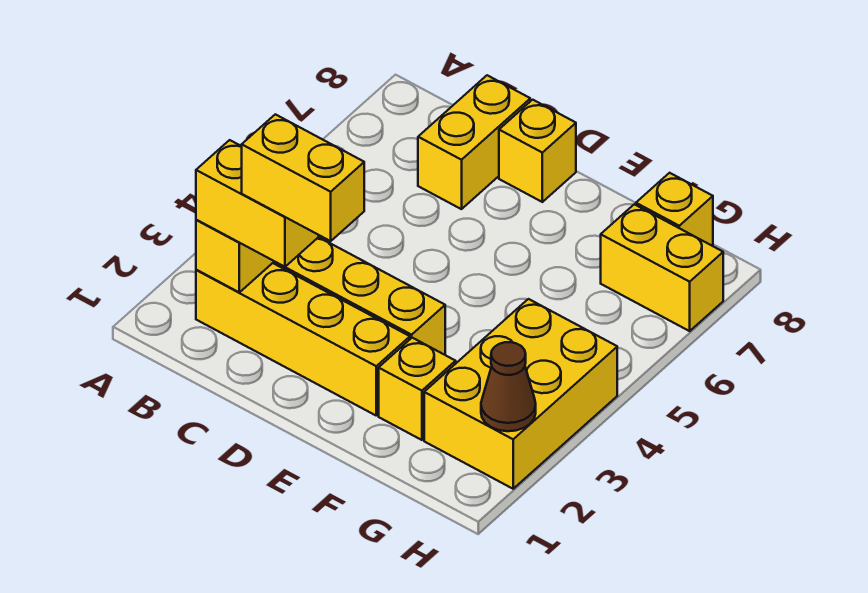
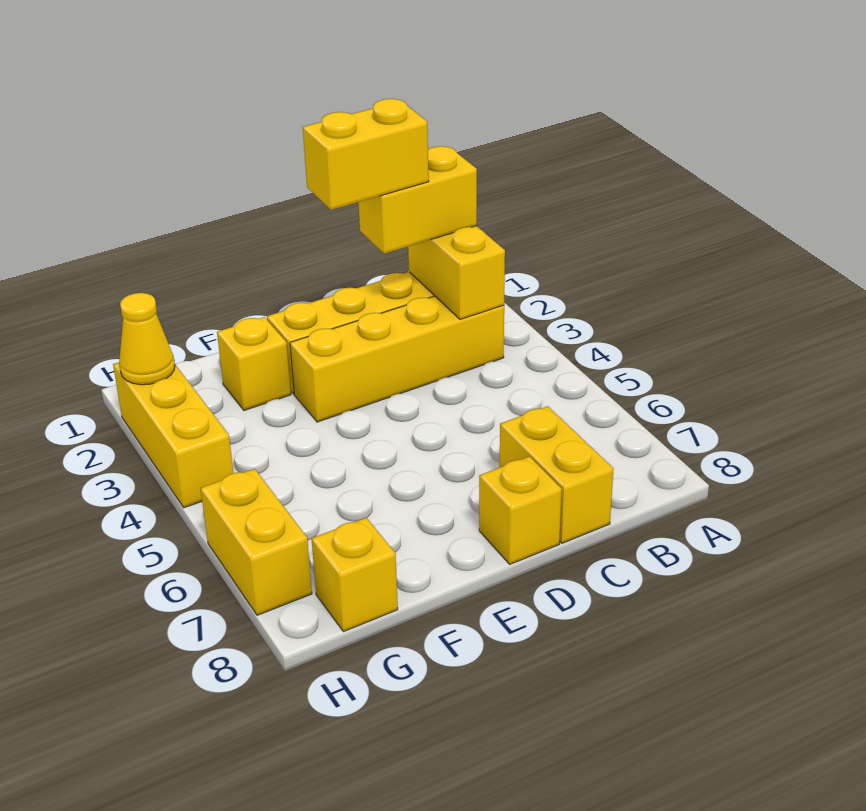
yellow brick G2:H4 level 1 -> yellow brick H2:H4 level 1
yellow brick G7:H7 level 1 -> yellow brick H6:H7 level 1
brown cone H2 level 2 -> yellow cone H2 level 2

